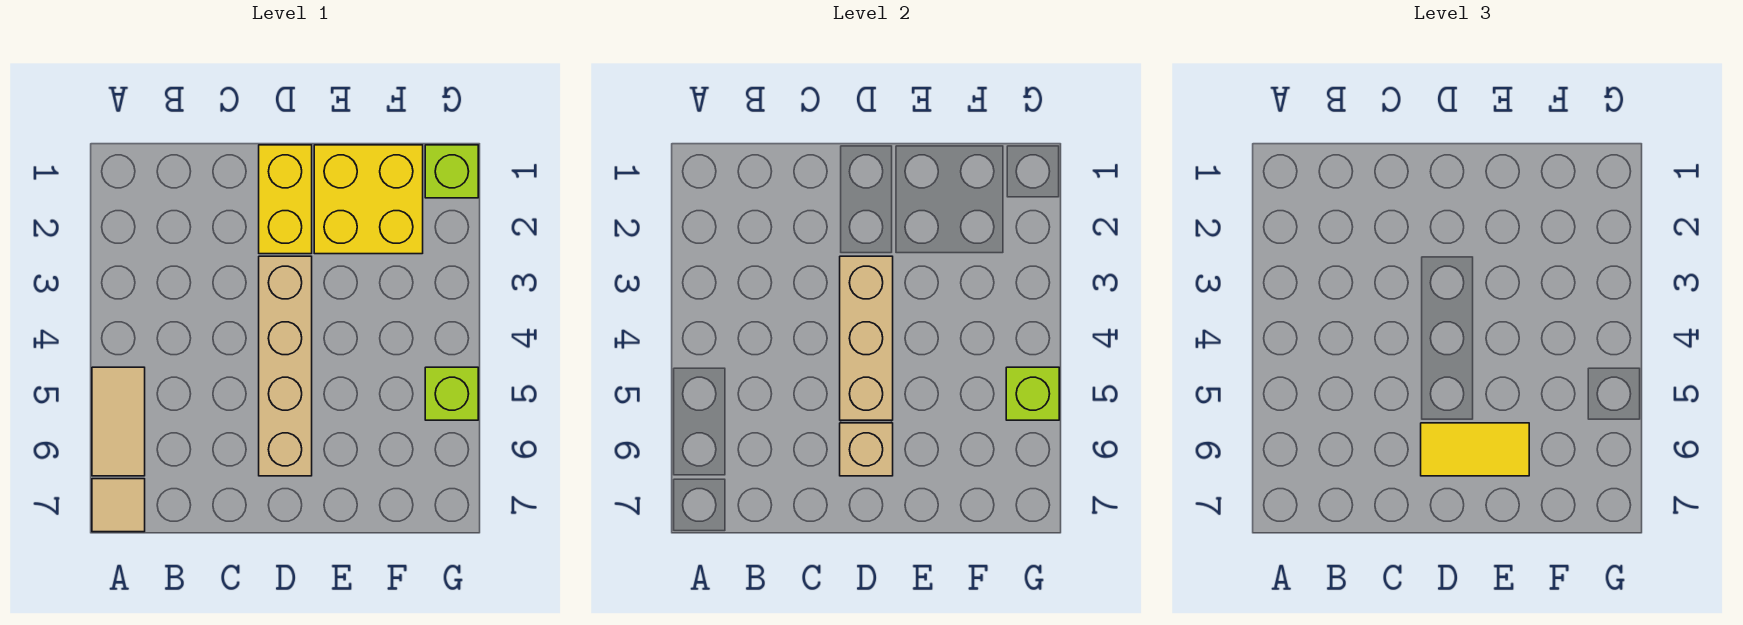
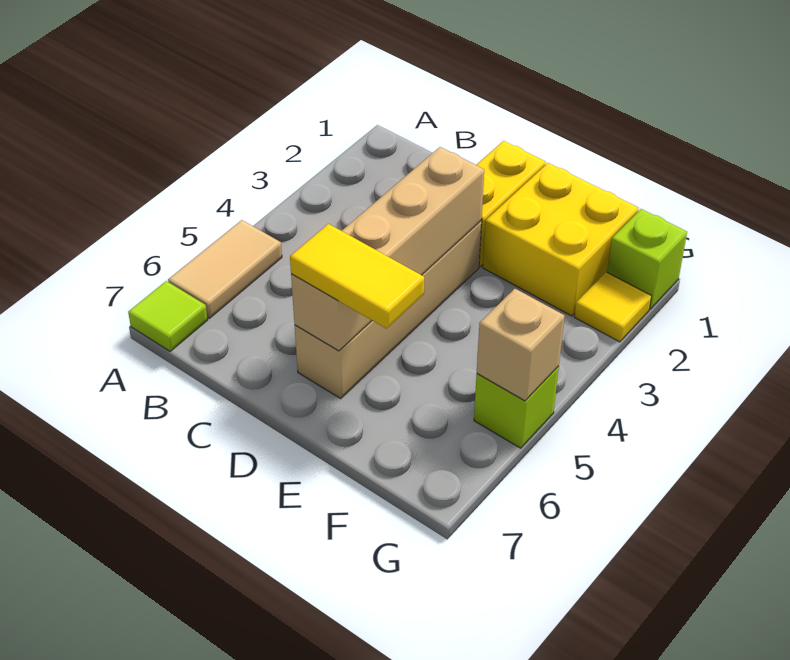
tan tile A7 level 1 -> lime tile A7 level 1
none -> yellow tile G2 level 1
lime brick G5 level 2 -> tan brick G5 level 2

